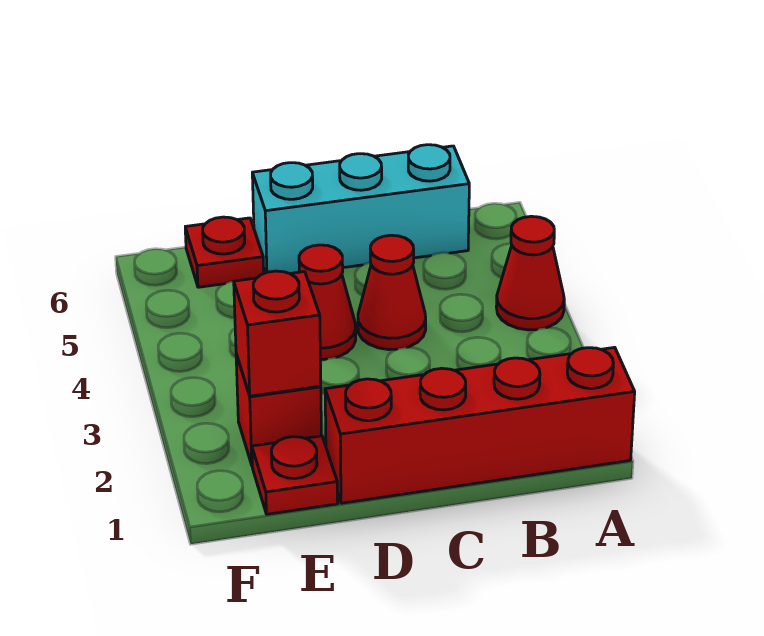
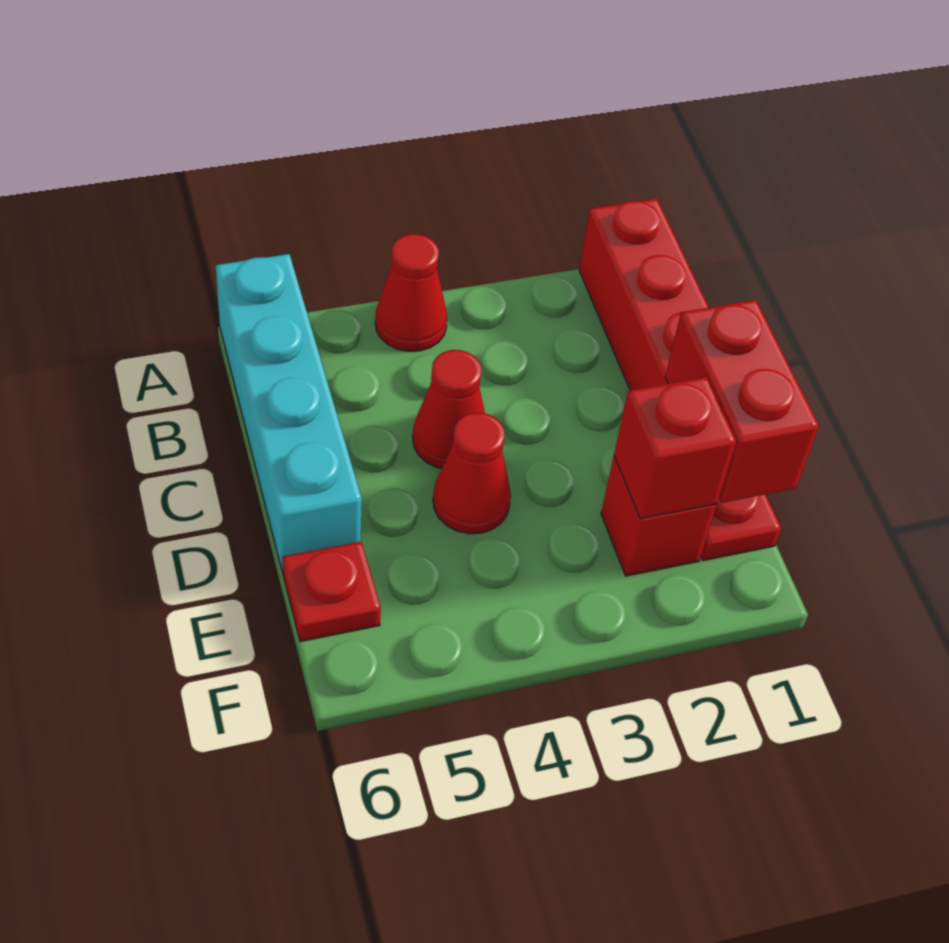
cyan brick B6:D6 level 1 -> cyan brick A6:D6 level 1
none -> red brick D1:E1 level 2

